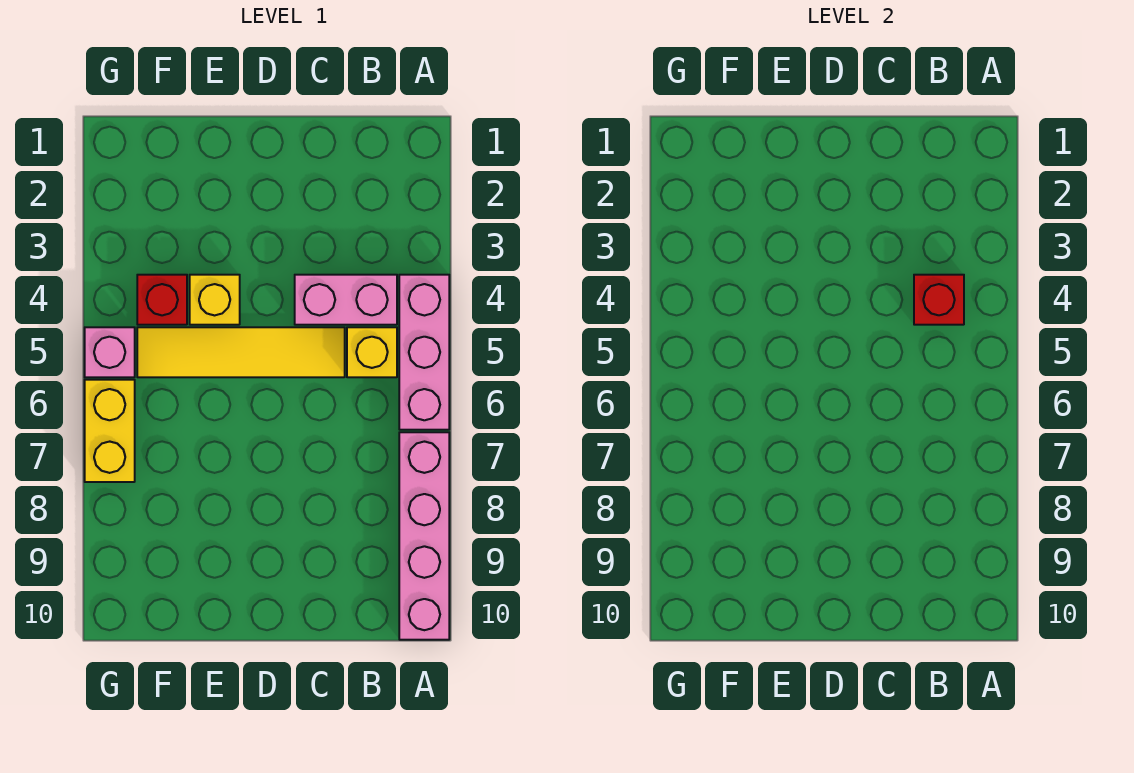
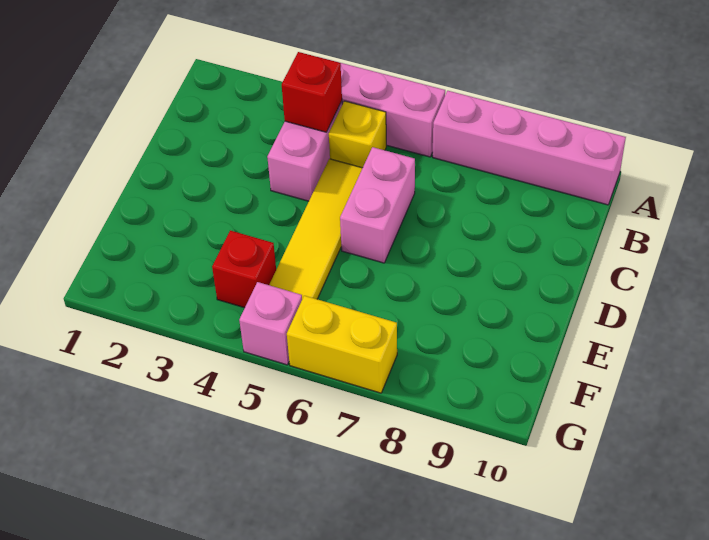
none -> pink brick C6:D6 level 1
yellow brick E4 level 1 -> none

